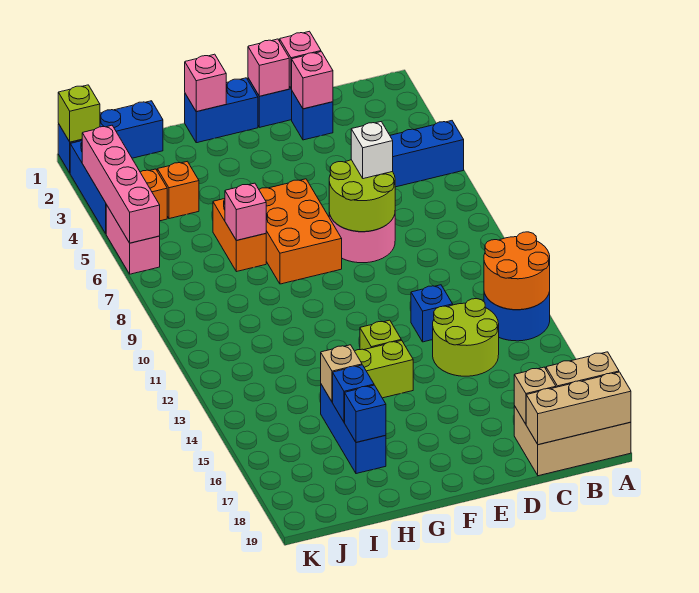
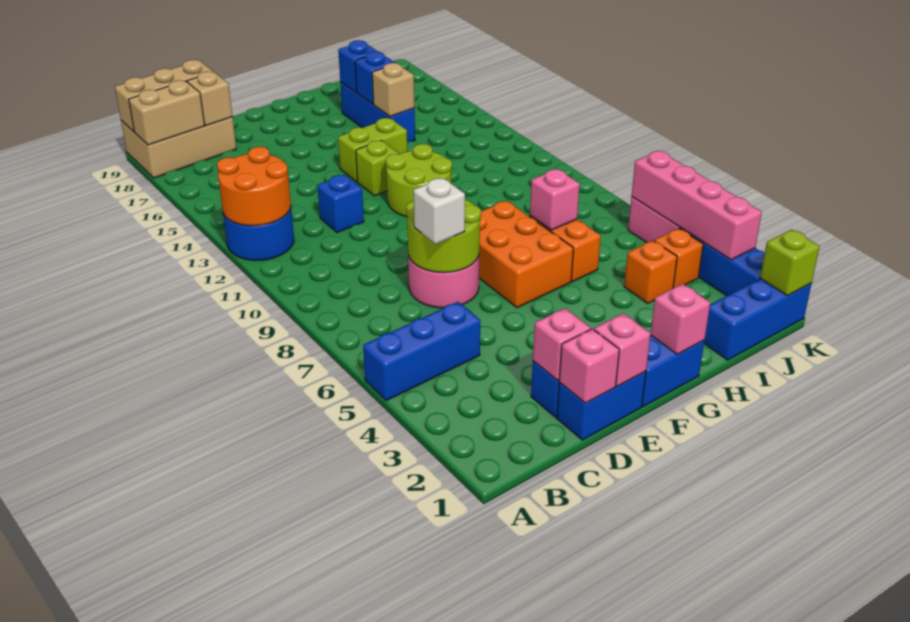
lime round brick C13:D14 level 1 -> lime round brick F11:G12 level 1

